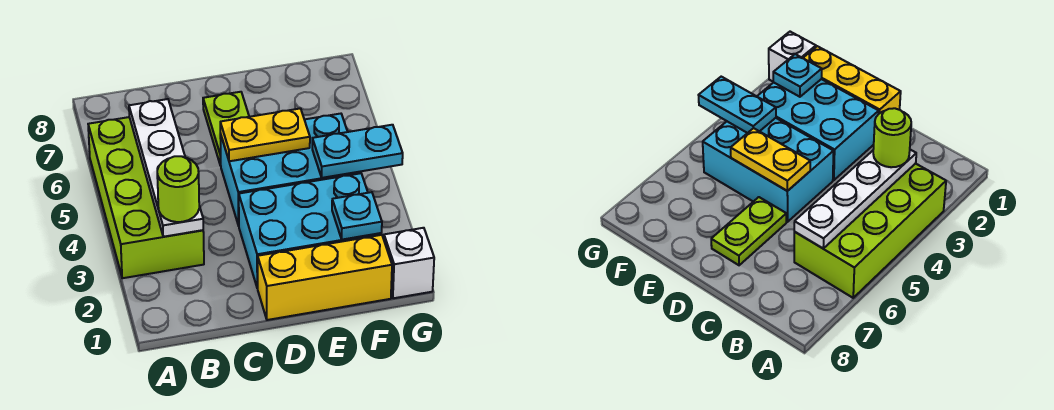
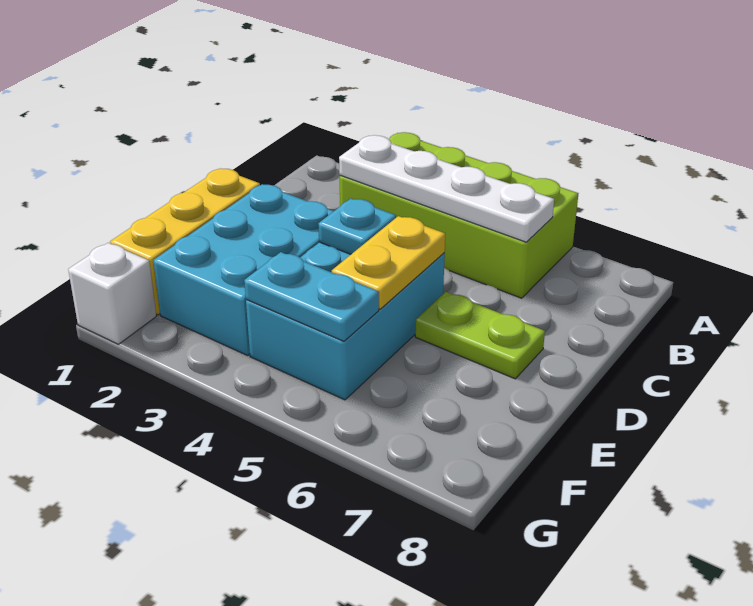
lime round brick B3 level 3 -> none
cyan plate F2 level 2 -> cyan plate D4 level 2
cyan plate F4:G4 level 2 -> cyan plate F4:F5 level 2

